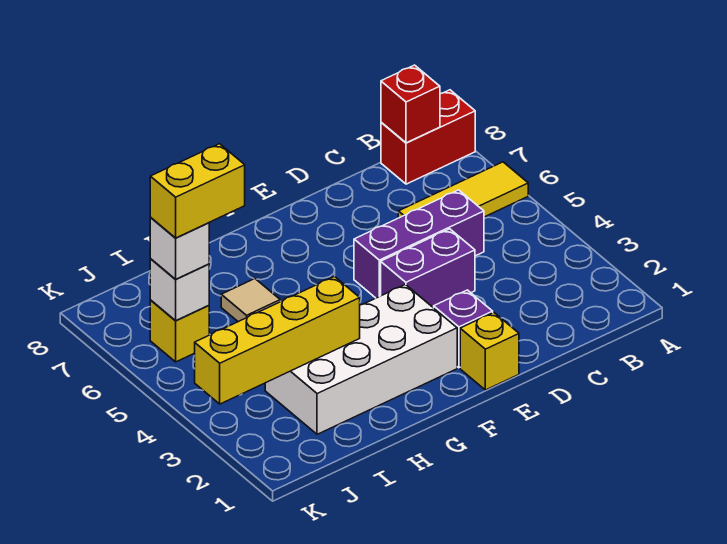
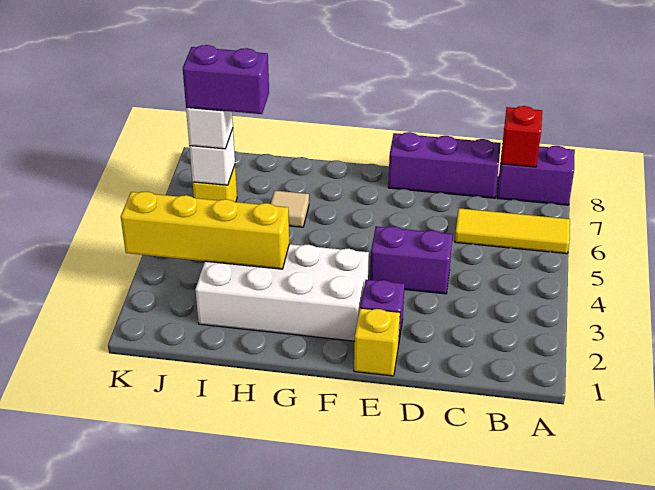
red brick A8:B8 level 1 -> purple brick A8:B8 level 1
purple brick C5:E5 level 1 -> purple brick C8:E8 level 1
yellow brick I6:J6 level 4 -> purple brick I6:J6 level 4

